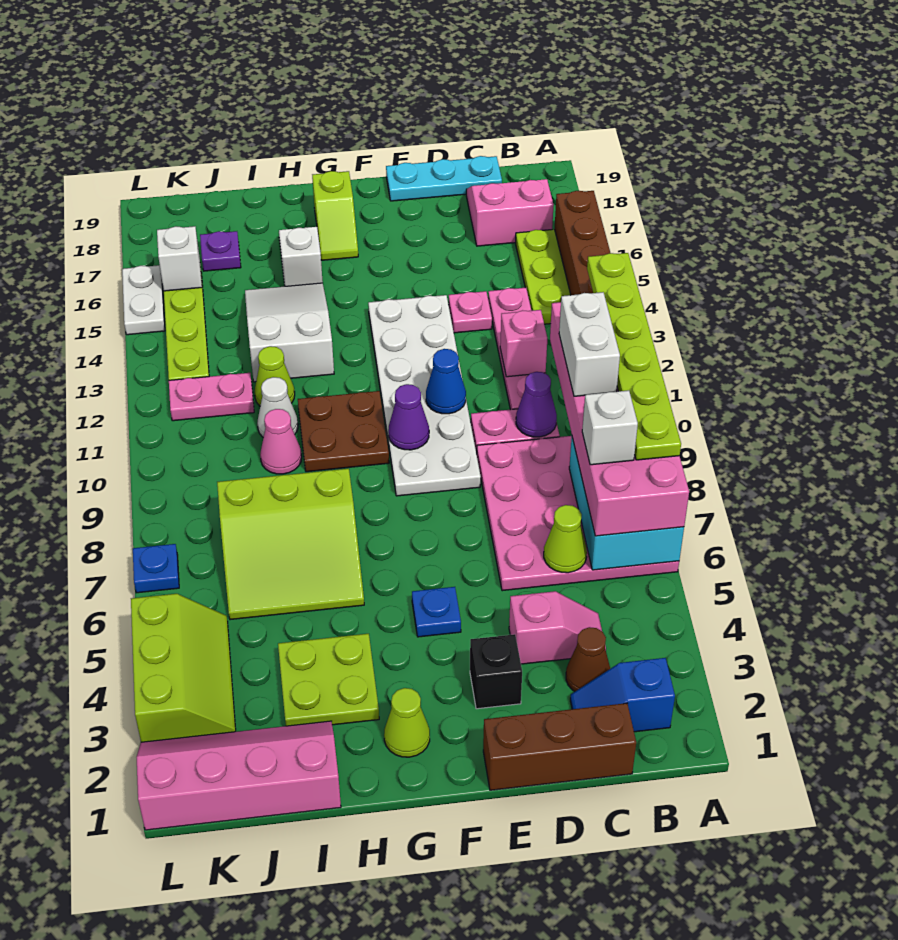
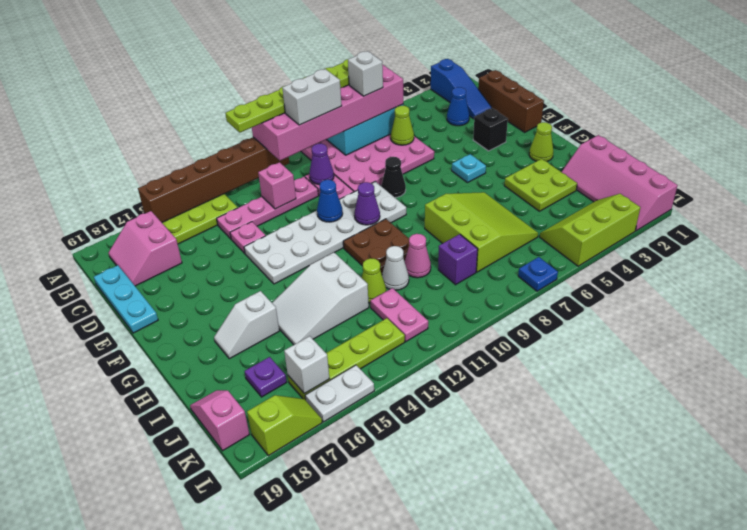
blue slope B2:C2 level 1 top B -> blue slope A2:C2 level 1 top A
brown cone C3 level 1 -> blue cone C3 level 1
pink slope C4:D4 level 1 top D -> pink slope J19:K19 level 1 top K
none -> black cone E8 level 1
blue plate F5 level 1 -> cyan plate F5 level 1
lime slope G17:G18 level 1 top 18 -> lime slope L17:L18 level 1 top 18
none -> purple brick J9 level 1

